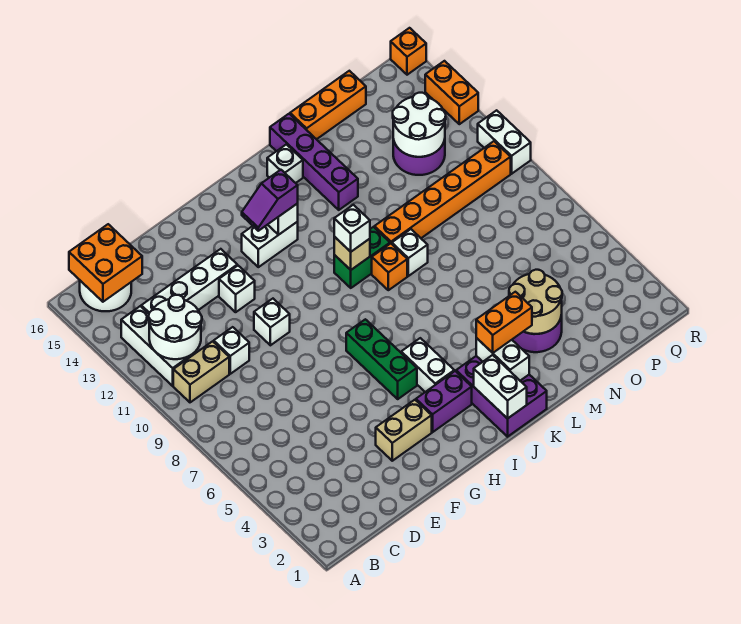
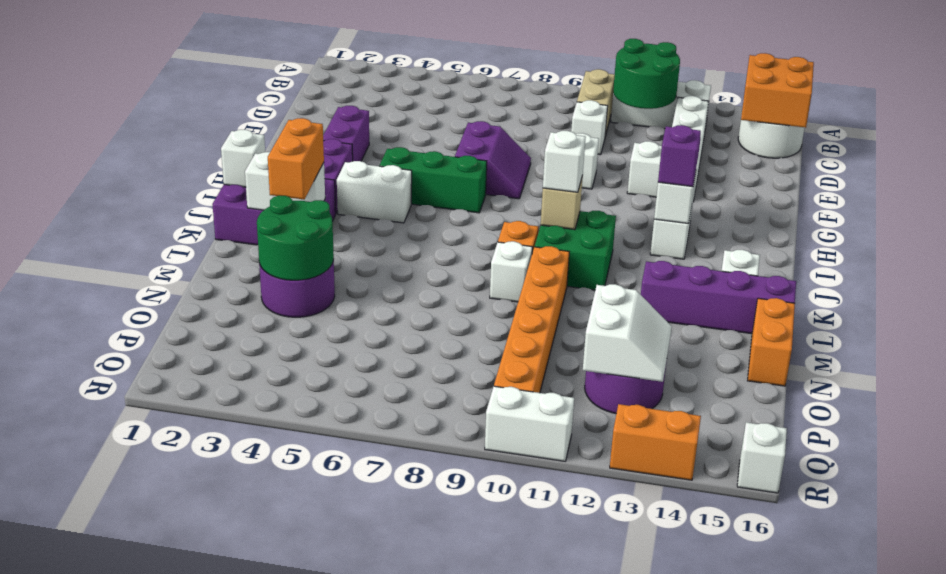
white round brick B11:C12 level 2 -> green round brick B11:C12 level 2
tan brick F3:G3 level 1 -> purple brick F3:G3 level 1
none -> purple slope F7:G8 level 1 top 7
white brick J1:J2 level 2 -> white brick J1 level 2
green brick J10:K10 level 1 -> green brick J10:K11 level 1
tan round brick M3:N4 level 2 -> green round brick M3:N4 level 2
orange brick M16:O16 level 1 -> orange brick M16:N16 level 1
white round brick O12:P13 level 2 -> white slope O12:P13 level 2 top 12
orange brick R16 level 1 -> white brick R16 level 1

